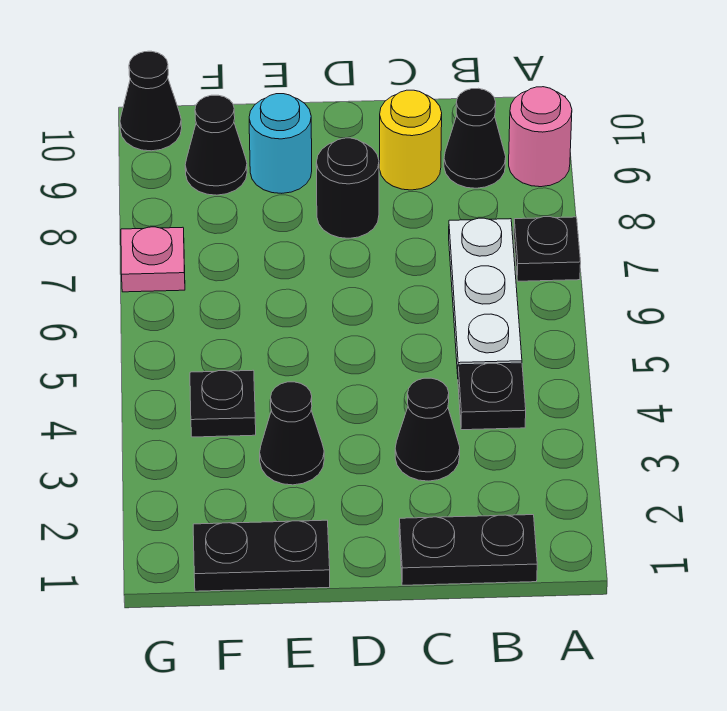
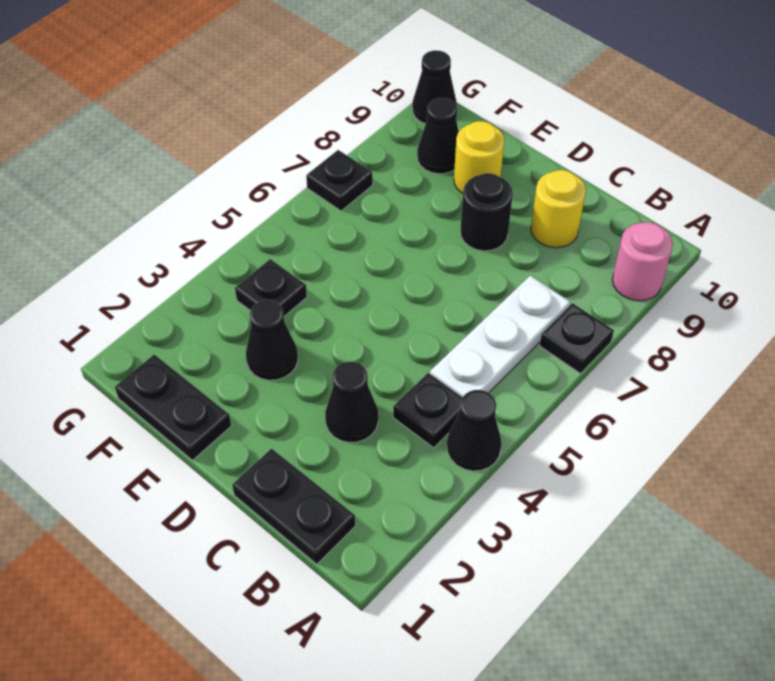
black cone B9 level 1 -> black cone A4 level 1
cyan round brick E9 level 1 -> yellow round brick E9 level 1
pink plate G7 level 1 -> black plate G7 level 1

